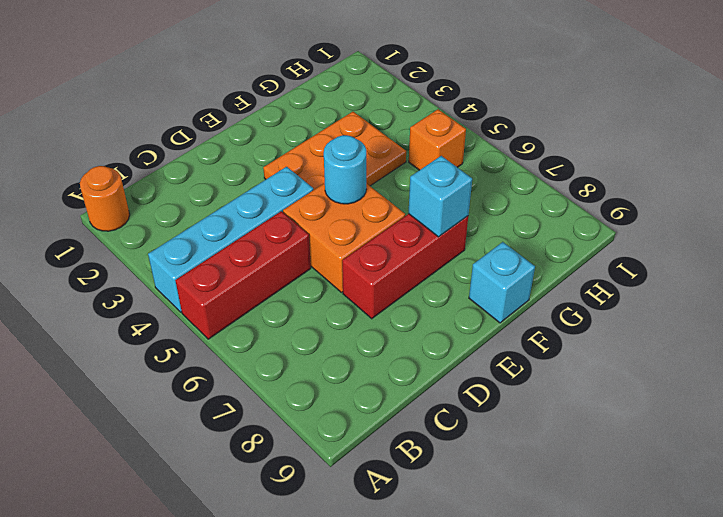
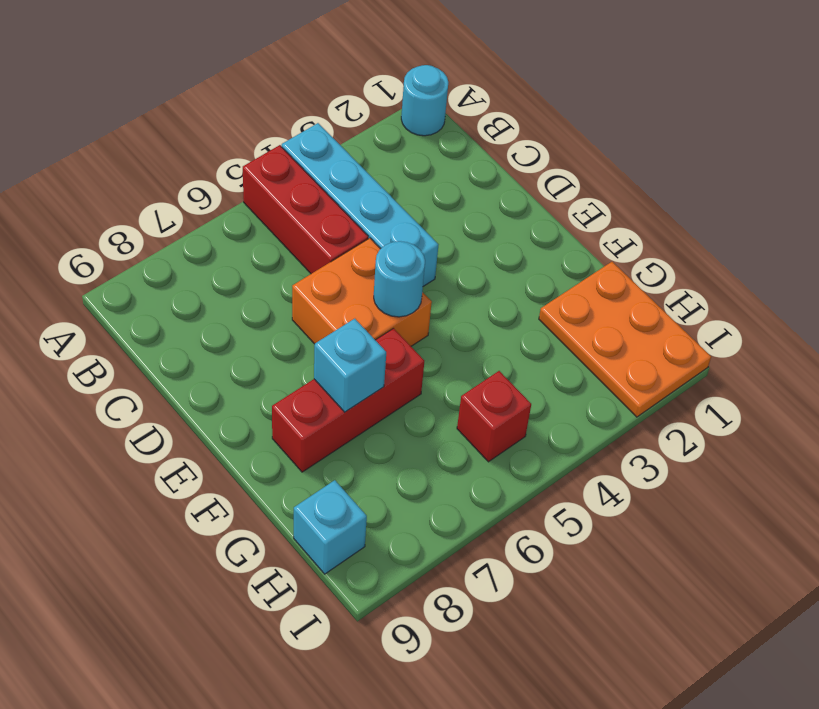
orange round brick A1 level 1 -> cyan round brick A1 level 1
red brick D7:F7 level 1 -> red brick F6:F8 level 1
orange plate E3:G4 level 1 -> orange plate G1:I2 level 1
cyan brick F9 level 1 -> cyan brick H9 level 1
orange brick H5 level 1 -> red brick H5 level 1

